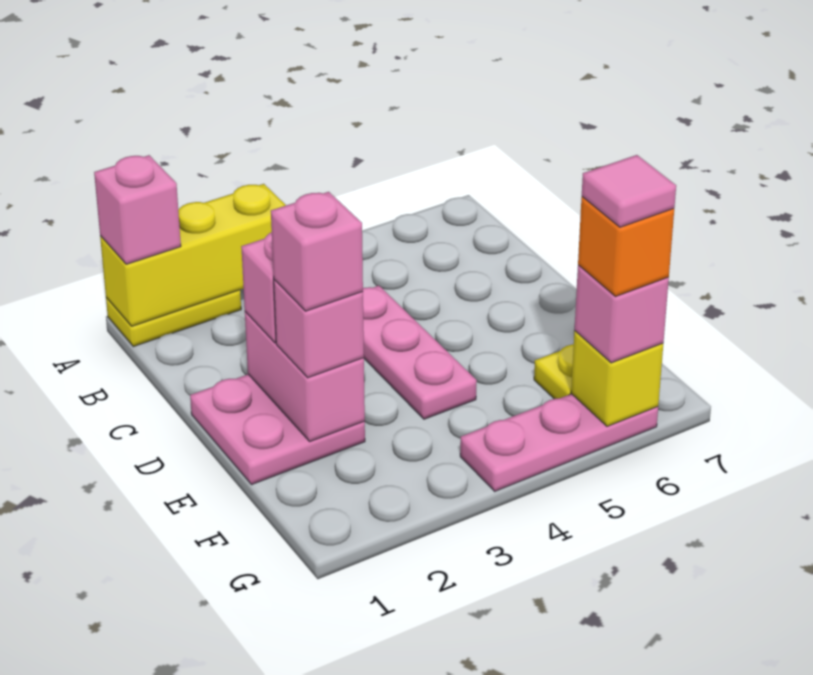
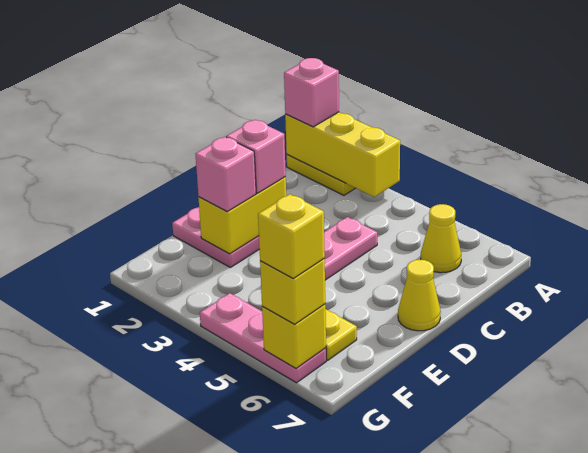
none -> yellow cone B6 level 1
pink brick D2:E2 level 2 -> yellow brick D2:E2 level 2
none -> yellow cone D7 level 1
pink brick E2 level 4 -> none
pink brick G6 level 3 -> yellow brick G6 level 3
orange brick G6 level 4 -> yellow brick G6 level 4
pink tile G6 level 5 -> none

